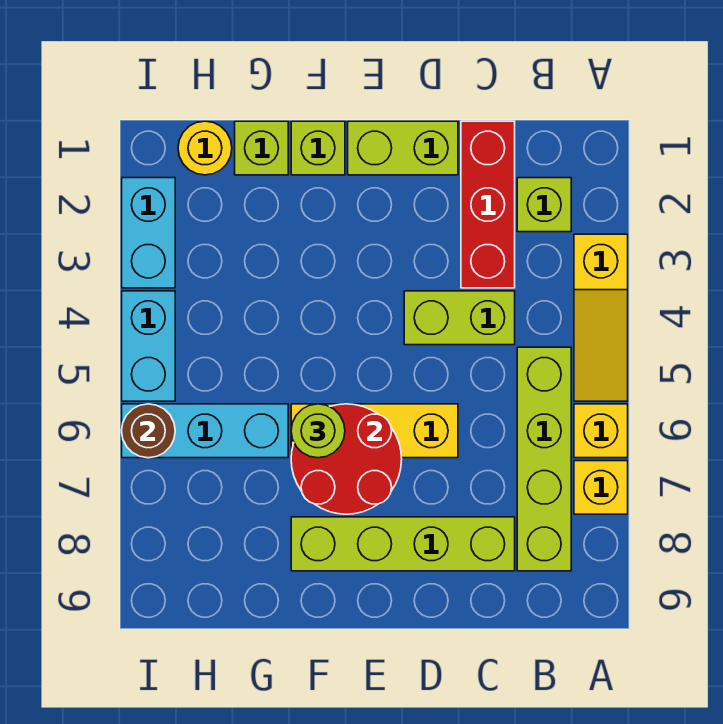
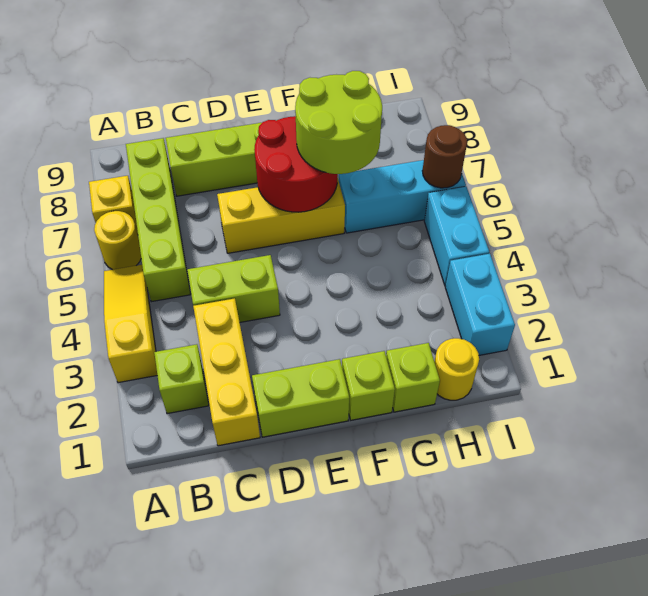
yellow brick A6 level 1 -> yellow round brick A6 level 1
red brick C1:C3 level 1 -> yellow brick C1:C3 level 1
lime round brick F6 level 3 -> lime round brick F6:G7 level 3

